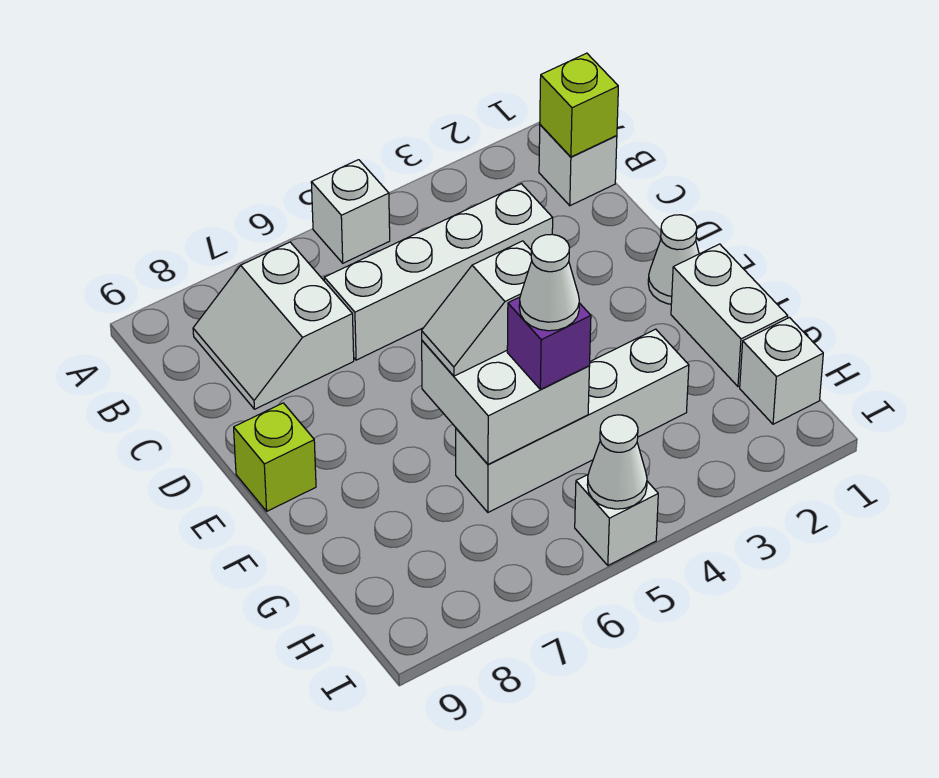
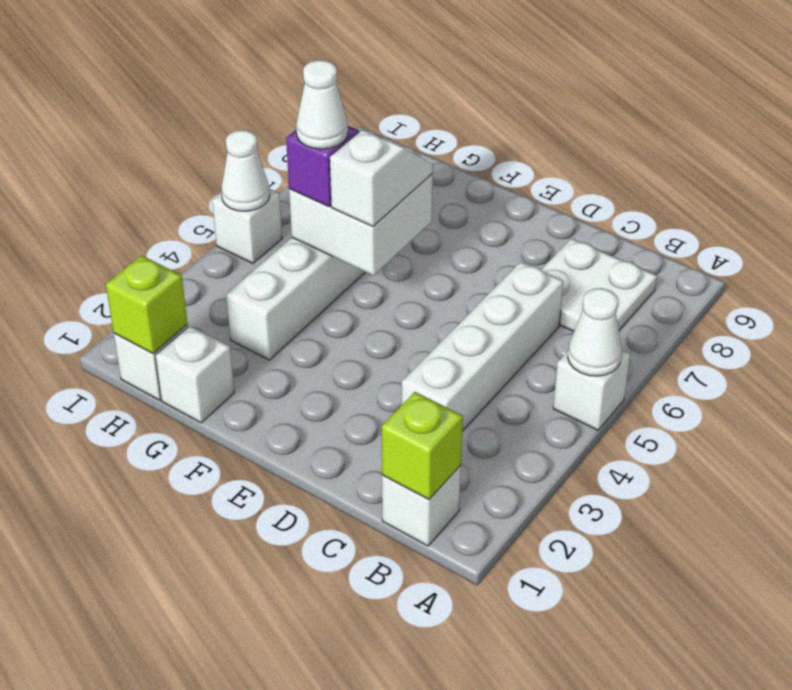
white slope B7:C8 level 1 top 7 -> white plate B7:C8 level 1
white cone E1 level 1 -> white cone A5 level 2
lime brick E9 level 1 -> lime brick H1 level 2
white brick F1:G1 level 1 -> white brick G1 level 1

